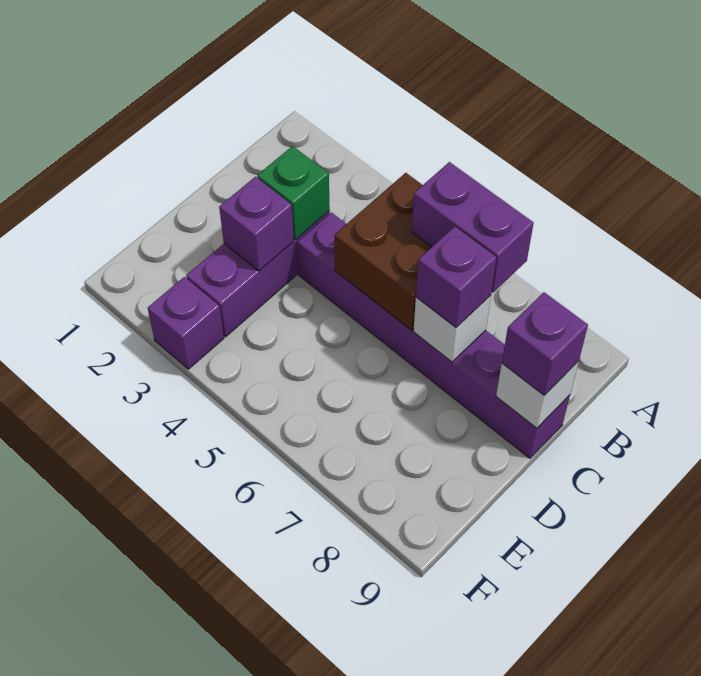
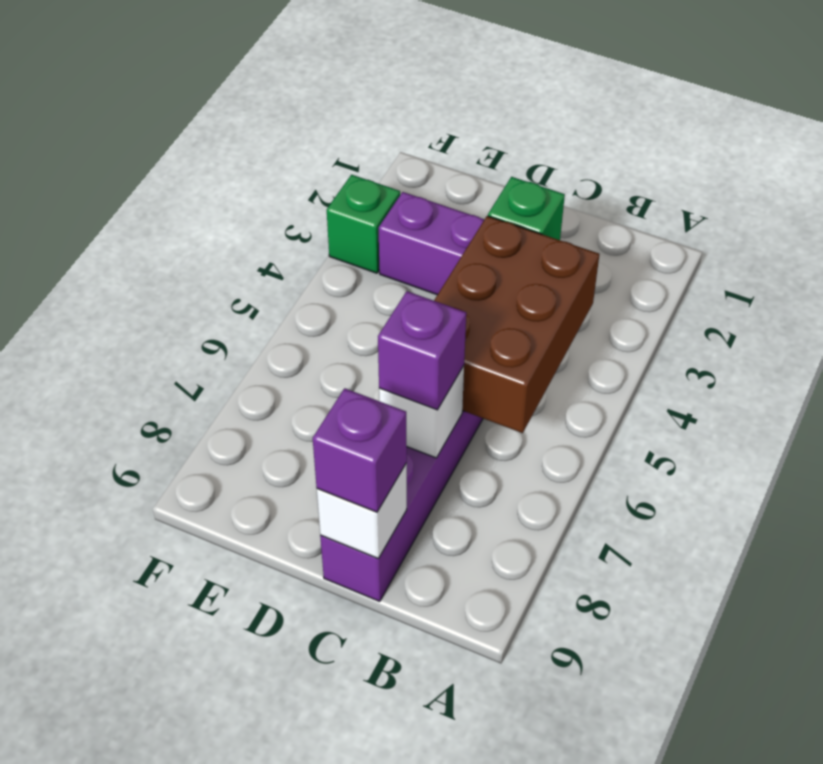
brown brick B5:C6 level 2 -> brown brick B4:C6 level 2
purple brick B6:B7 level 3 -> none
purple brick D3 level 2 -> none
purple brick F3 level 1 -> green brick F3 level 1

